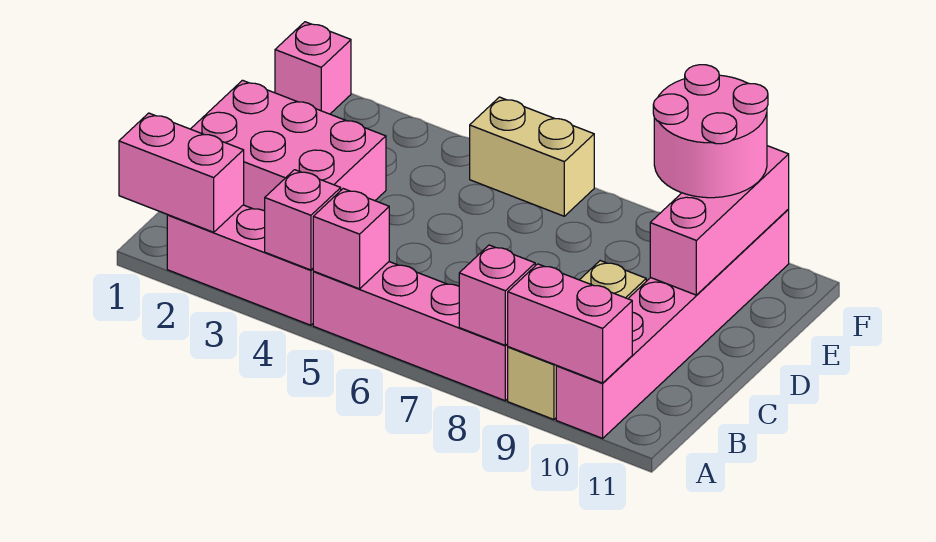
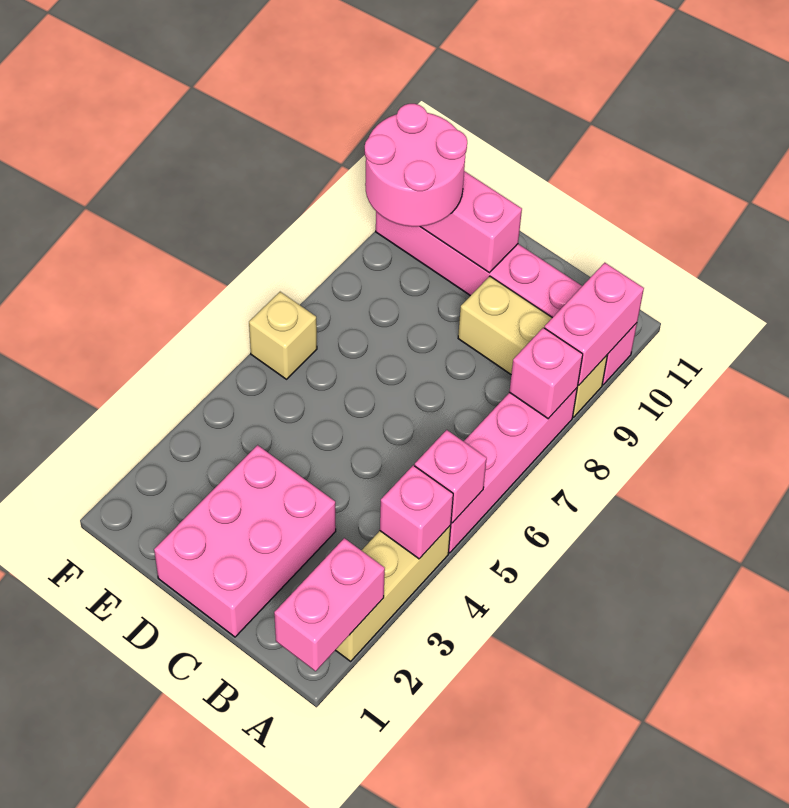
pink brick A2:A4 level 1 -> tan brick A2:A4 level 1
pink brick F1 level 1 -> none
tan brick F5:F6 level 1 -> tan brick F6 level 1

